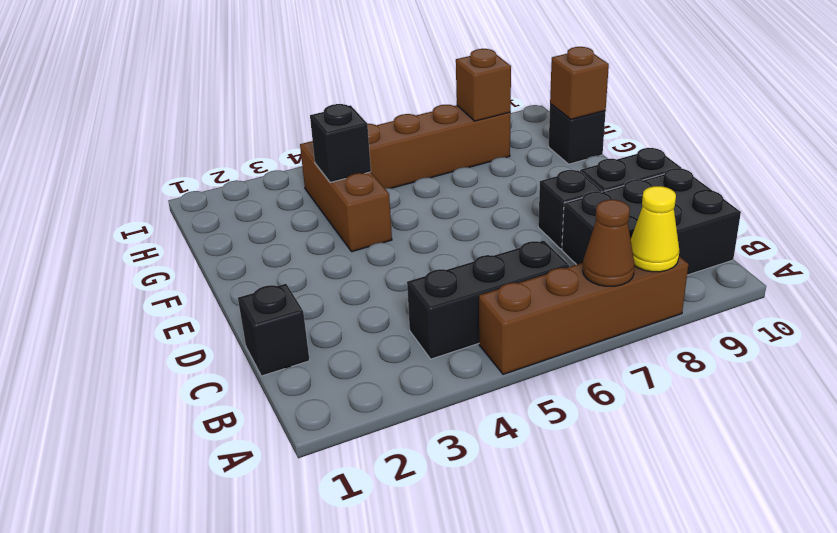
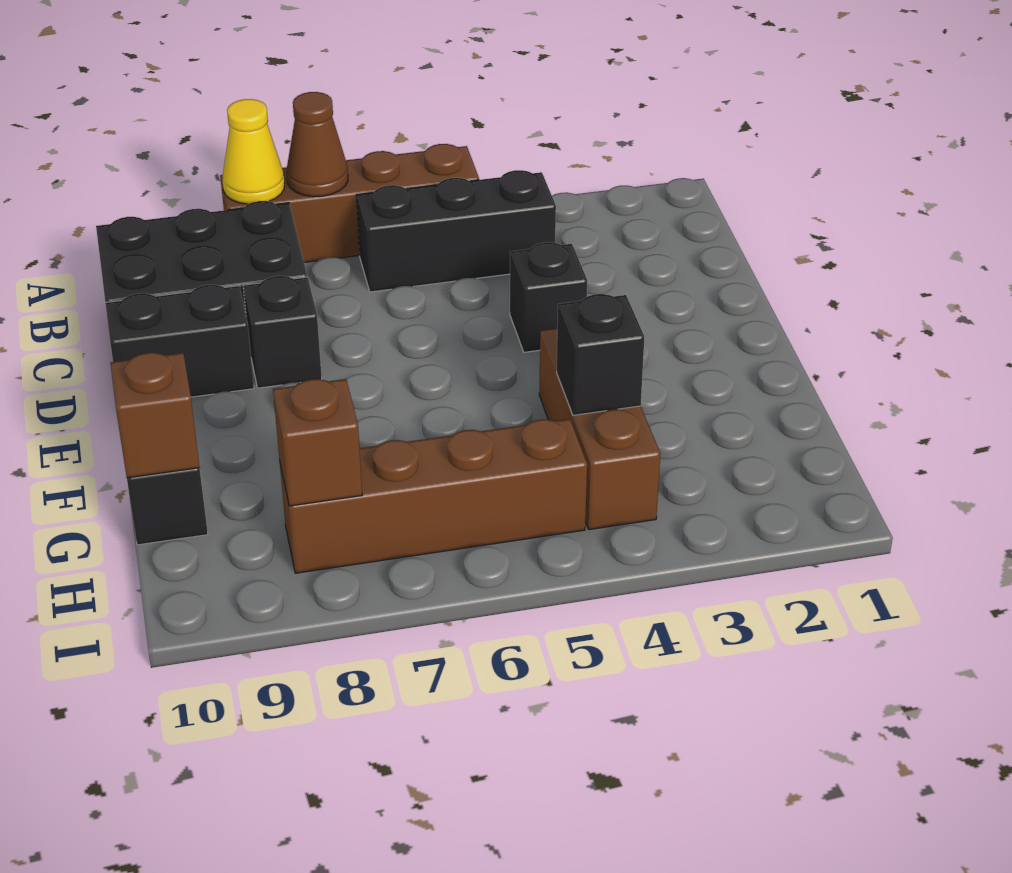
black brick C1 level 1 -> black brick D4 level 1

